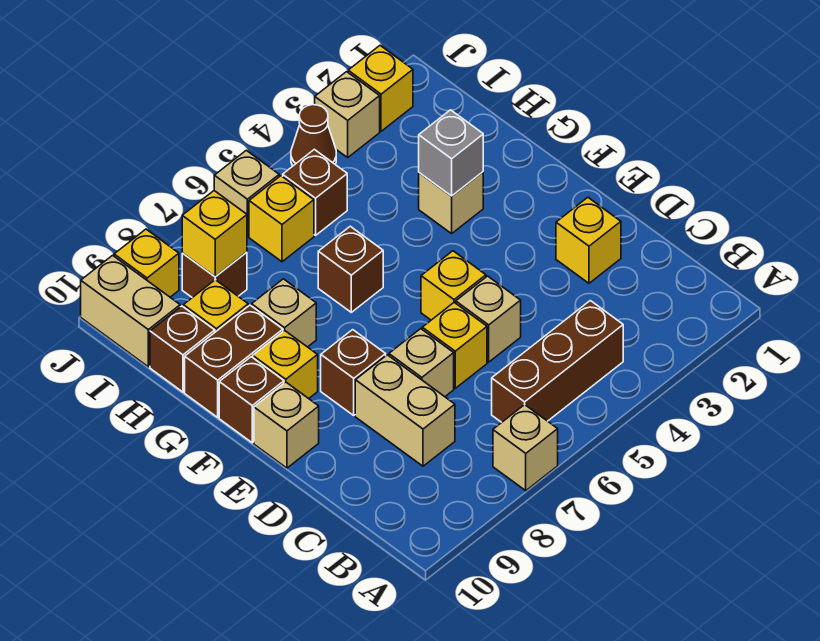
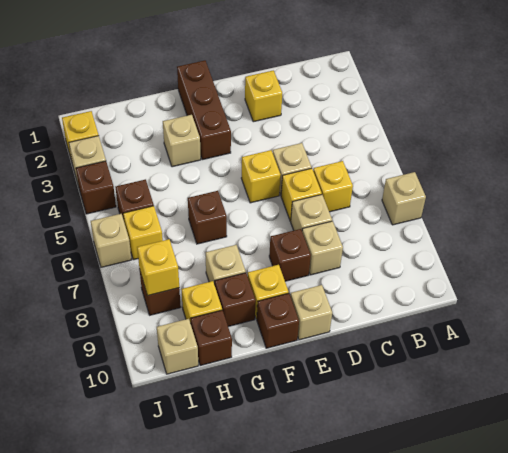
brown brick B4:B6 level 1 -> brown brick F1:F3 level 1
tan brick C8:D8 level 1 -> tan brick D8 level 1
grey brick G3 level 2 -> none
brown brick G9:G10 level 1 -> brown brick G9 level 1
tan brick I10:J10 level 1 -> tan brick I10 level 1
brown cone J4 level 1 -> brown brick J4 level 1
yellow brick J9 level 1 -> yellow brick C6 level 1

